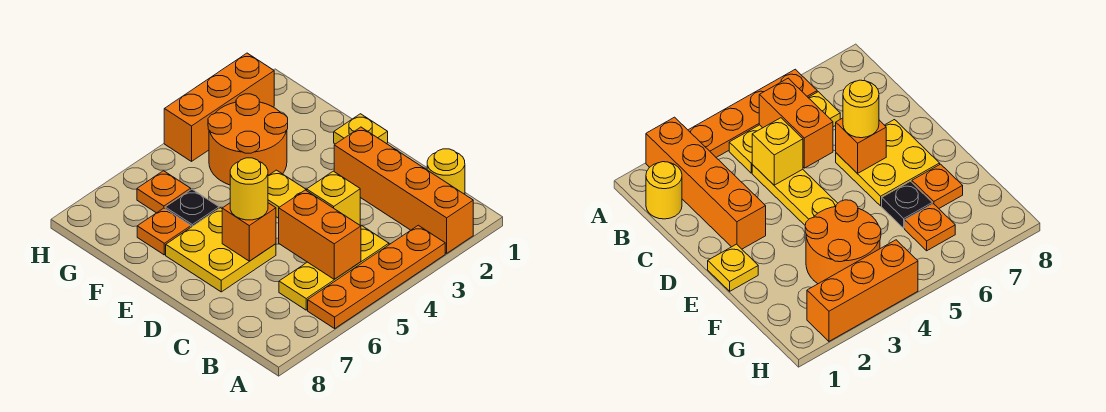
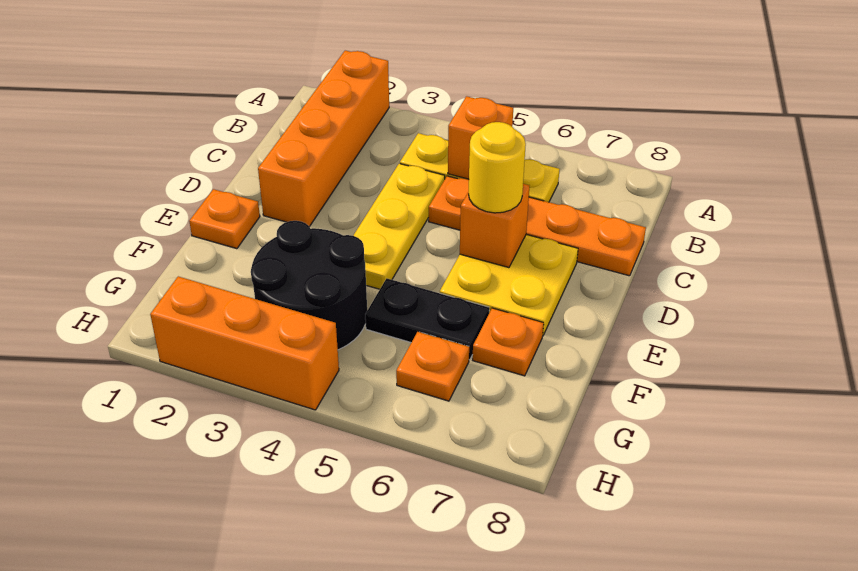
orange plate A3:A6 level 1 -> orange plate C5:C8 level 1
yellow round brick B1 level 1 -> none
orange brick B5:C5 level 2 -> orange brick B5 level 2
yellow brick C4 level 2 -> none
yellow plate E1 level 1 -> orange plate E1 level 1
orange round brick F3:G4 level 1 -> black round brick F3:G4 level 1
black plate F6 level 1 -> black plate F5:F6 level 1

